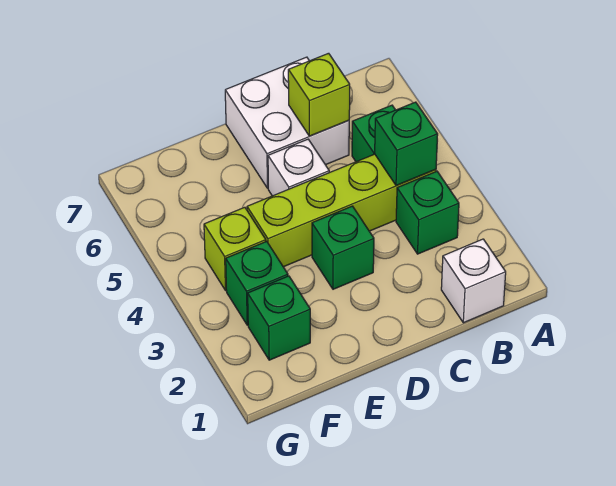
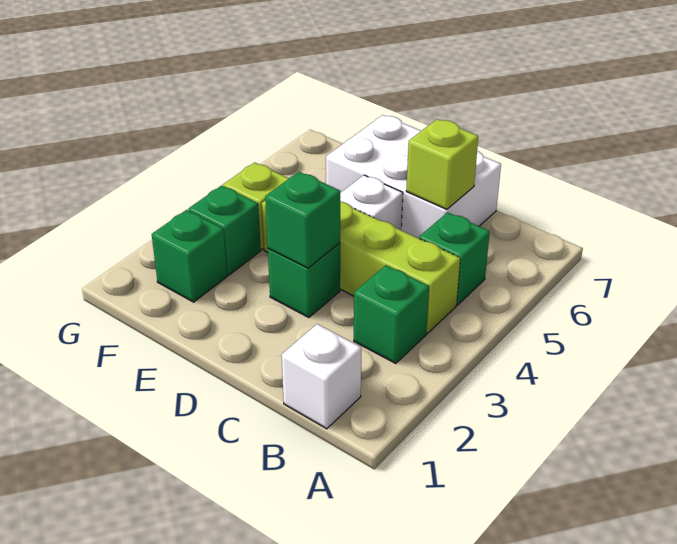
green brick B4 level 2 -> green brick D3 level 2
white brick C6:D7 level 1 -> white brick C6:E7 level 1

